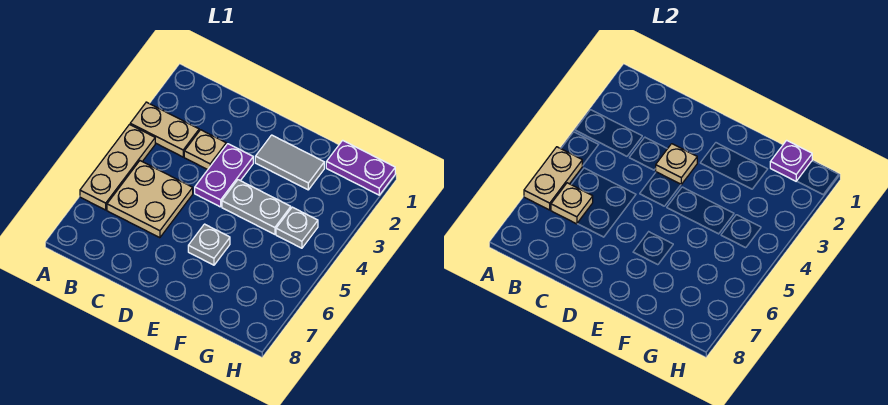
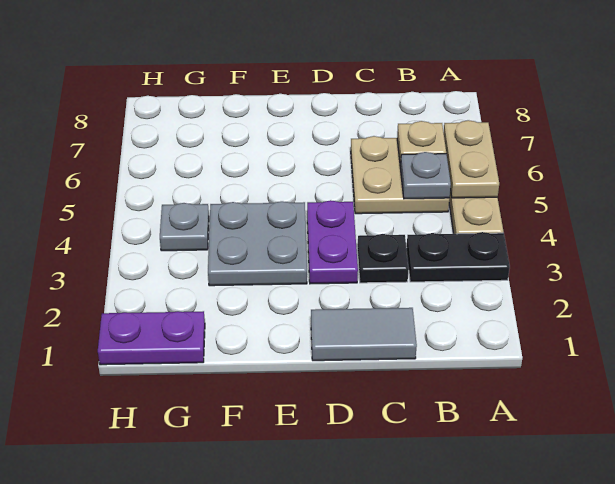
tan plate A3:B3 level 1 -> black plate A3:B3 level 1
tan plate C3 level 1 -> black plate C3 level 1
tan plate D3 level 2 -> none
grey tile E2:F2 level 1 -> grey tile C1:D1 level 1
grey plate E4:F4 level 1 -> grey plate E3:F4 level 1
grey plate E6 level 1 -> grey plate B5 level 2
purple plate G1 level 2 -> none

